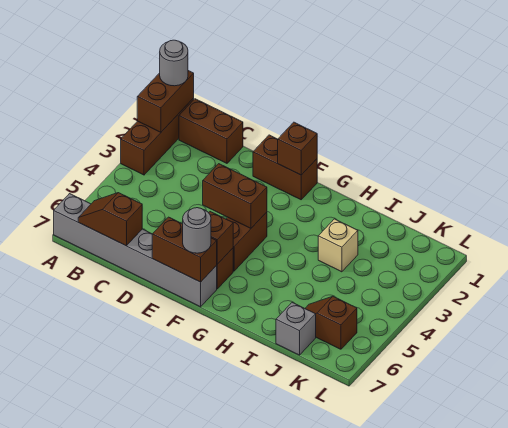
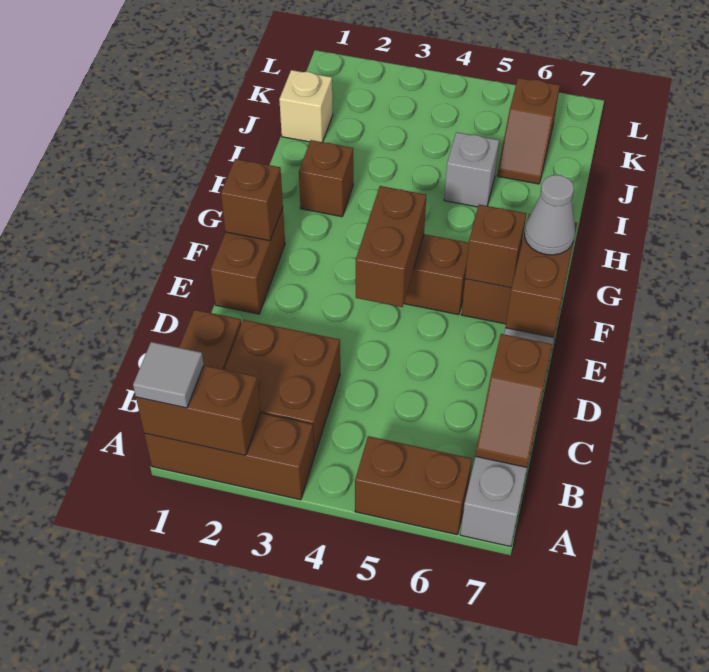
grey round brick A1 level 3 -> grey tile A1 level 3
none -> brown brick A5:A6 level 1
none -> brown brick B2:C3 level 1
grey round brick F7 level 3 -> grey cone F7 level 3
none -> brown brick H2 level 1
tan brick I3 level 1 -> tan brick J1 level 1
grey brick J7 level 1 -> grey brick I5 level 1

